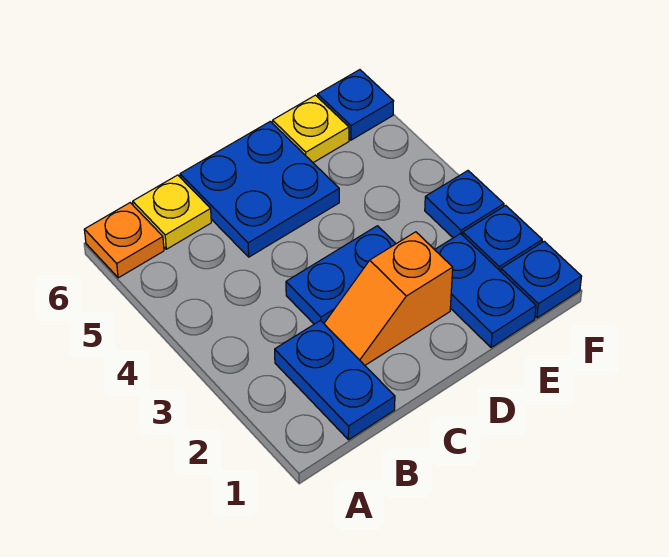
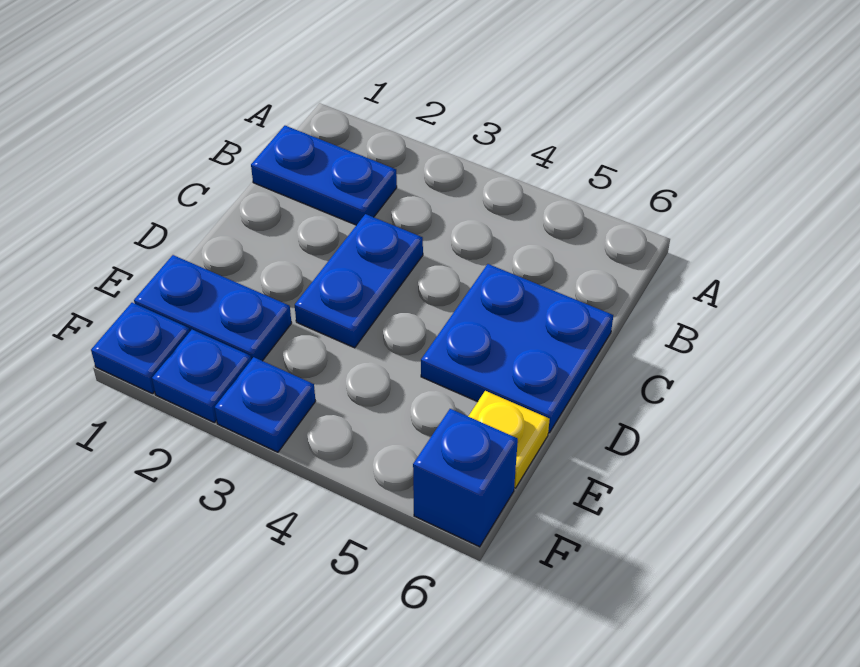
orange plate A6 level 1 -> none
yellow plate B6 level 1 -> none
orange slope C2:D2 level 1 top D -> none
blue plate F6 level 1 -> blue brick F6 level 1

